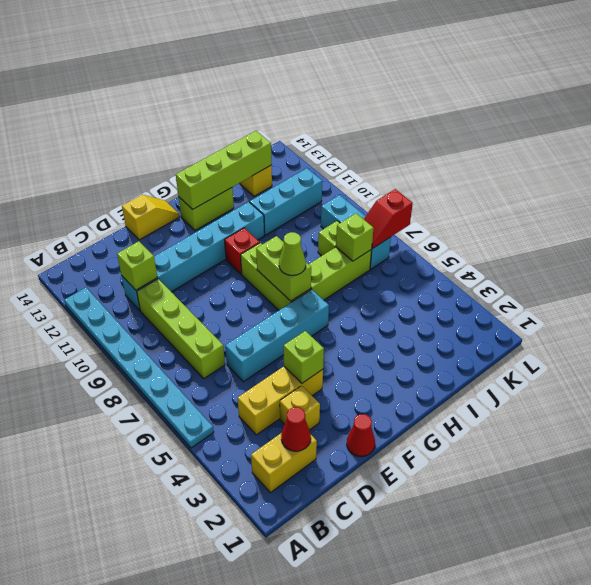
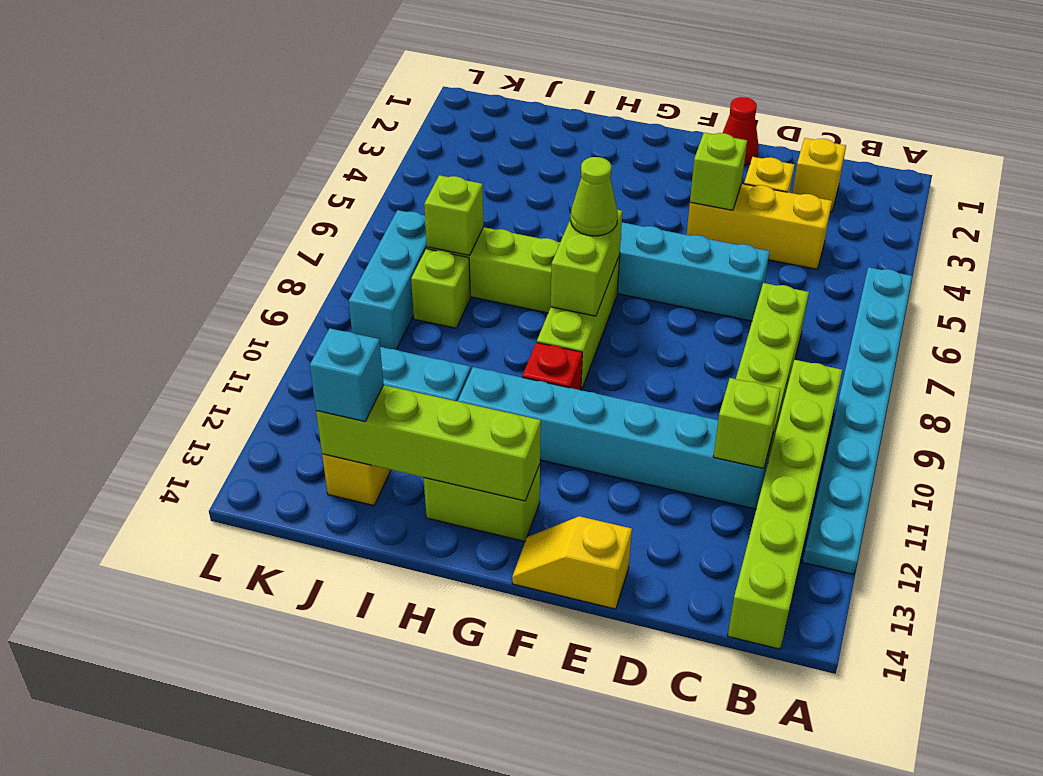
yellow brick B2:C2 level 1 -> yellow brick C2 level 1
none -> lime brick B9:B14 level 1
red cone C2 level 2 -> none
none -> cyan brick J13 level 3
red slope K7:L7 level 2 top L -> none

